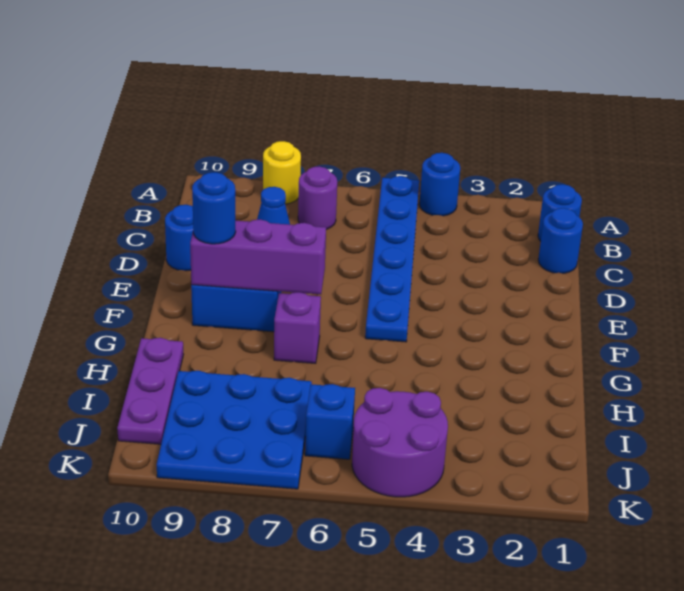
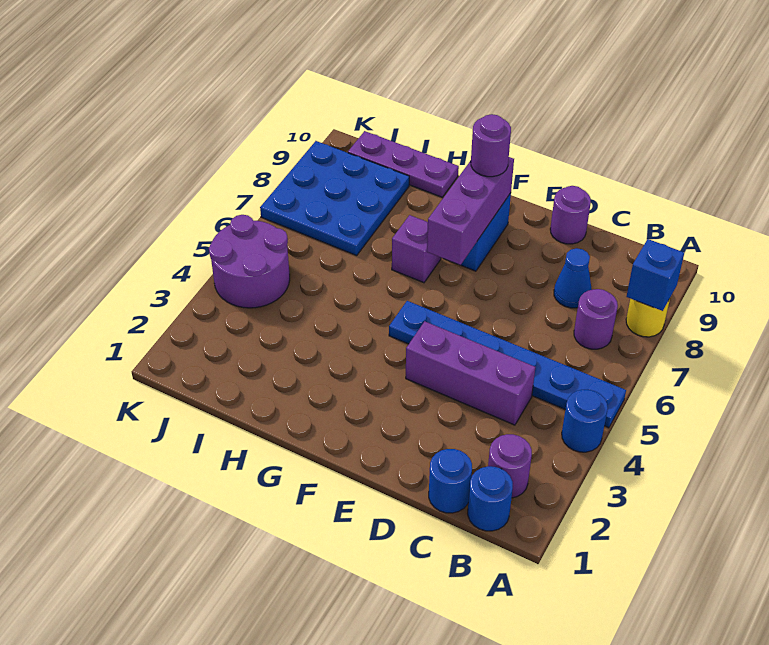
none -> purple round brick B2 level 1
none -> purple brick C4:E4 level 1
blue round brick D10 level 1 -> purple round brick D10 level 1
blue round brick F9 level 3 -> purple round brick F9 level 3
blue brick J6 level 1 -> blue brick A8 level 2

